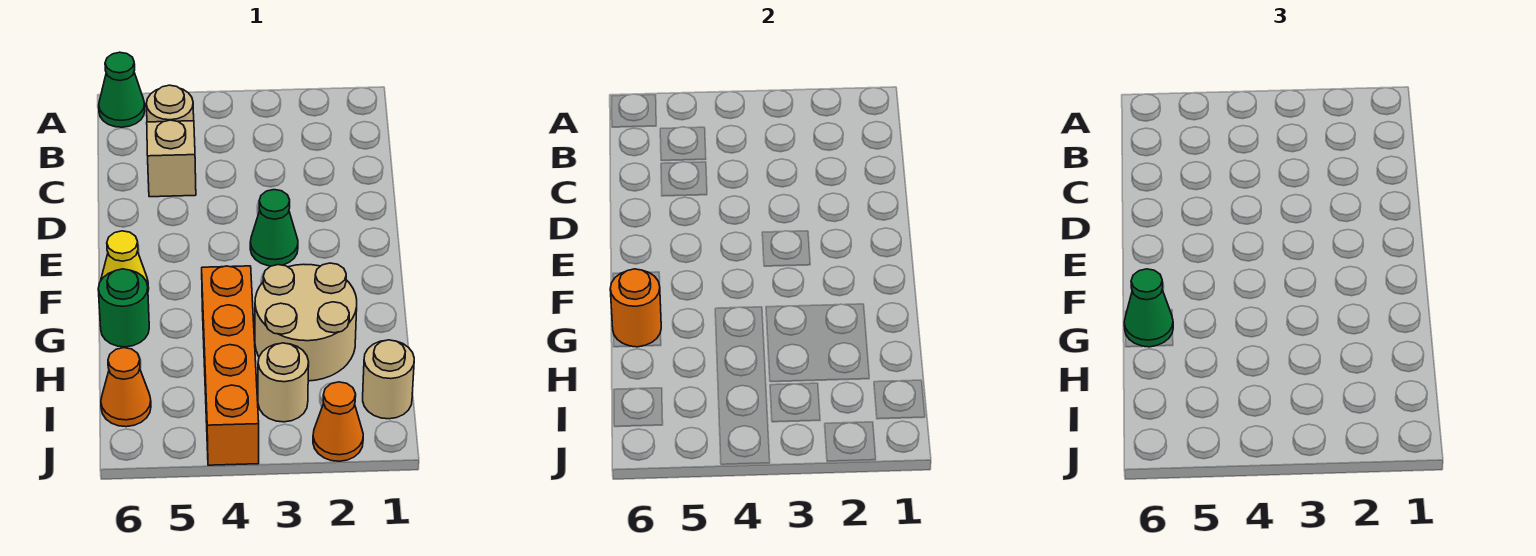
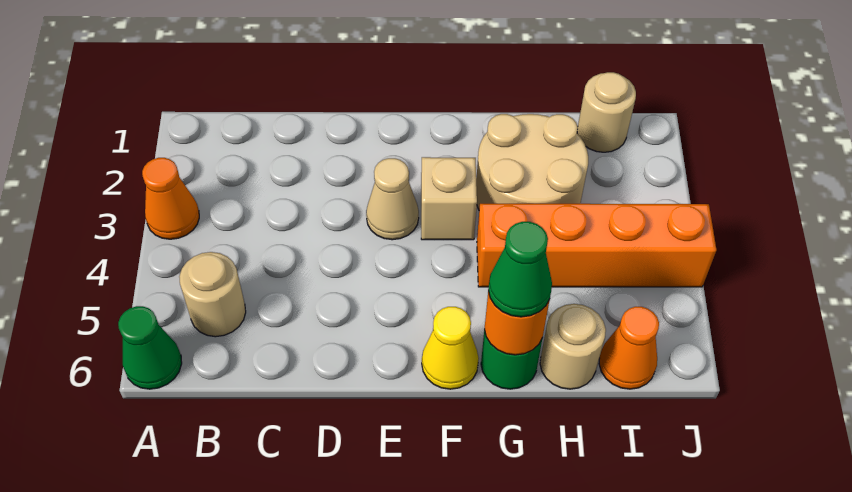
tan brick C5 level 1 -> tan brick F3 level 1
green cone E3 level 1 -> tan cone E3 level 1
tan round brick I3 level 1 -> tan round brick H6 level 1
orange cone J2 level 1 -> orange cone A3 level 1

